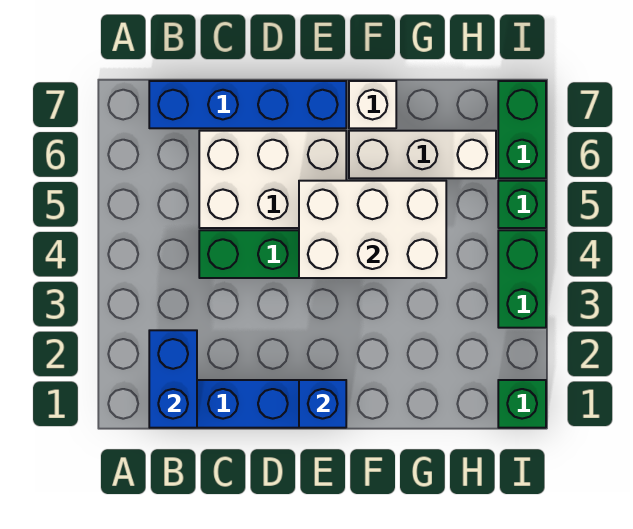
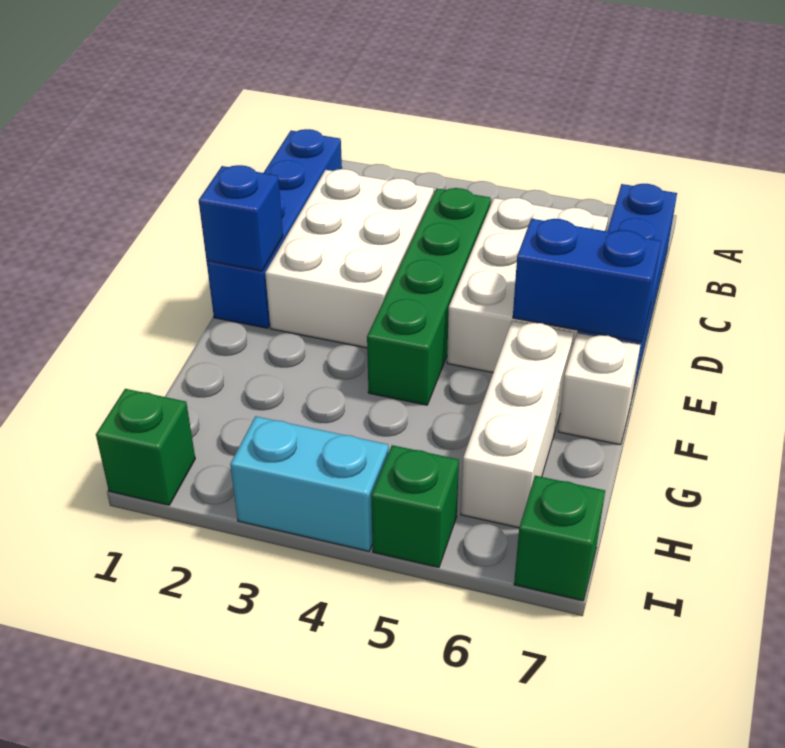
blue brick B1:B2 level 2 -> blue brick E6:E7 level 2
white brick E4:G5 level 2 -> white brick C2:E3 level 1
green brick I3:I4 level 1 -> cyan brick I3:I4 level 1
green brick I6:I7 level 1 -> green brick I7 level 1

